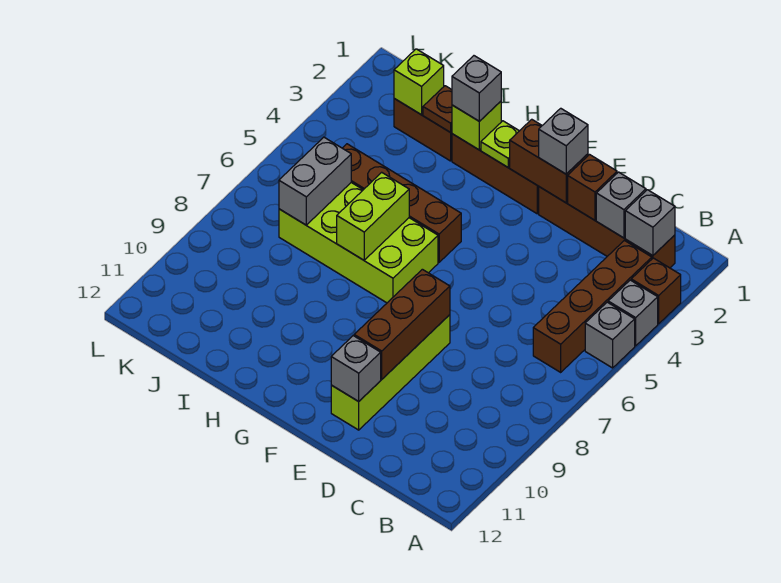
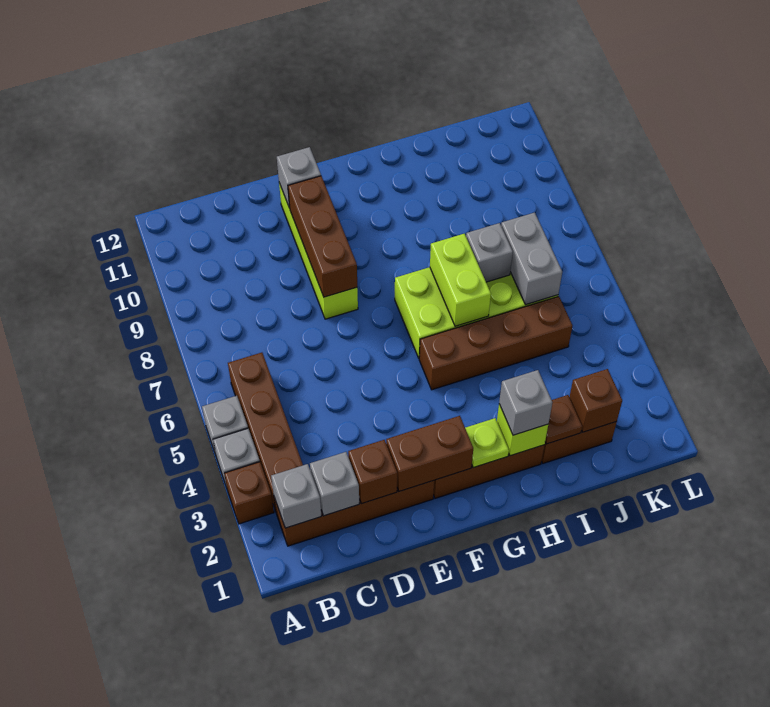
grey brick E2 level 3 -> grey brick I7 level 2
lime brick J2 level 2 -> brown brick J2 level 2

